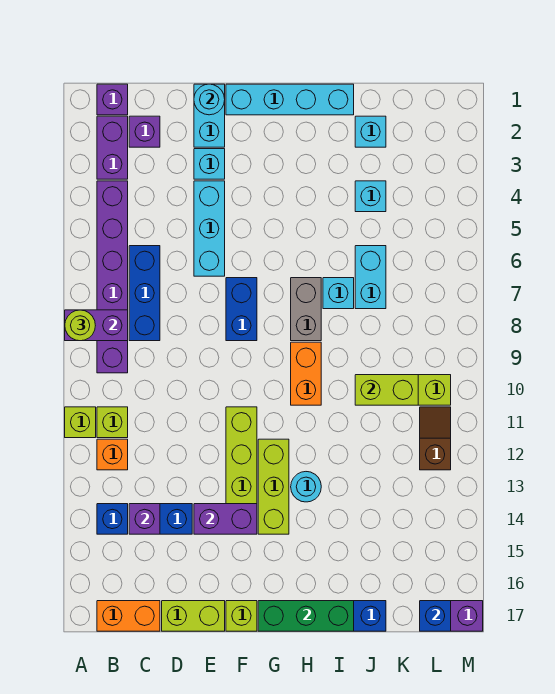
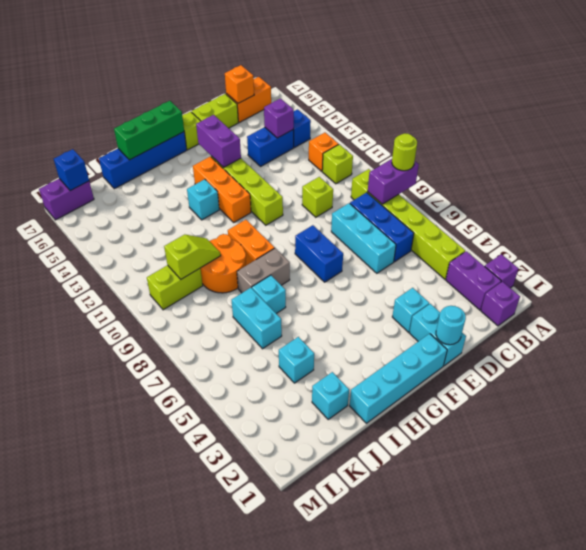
lime brick A11 level 1 -> lime brick D10 level 1
purple brick B4:B9 level 1 -> lime brick B4:B9 level 1
purple brick C2 level 1 -> purple brick A2 level 1
none -> orange brick C17 level 2
cyan brick E4:E6 level 1 -> cyan brick D6:D8 level 1
purple brick E14:F14 level 2 -> purple brick F14:F15 level 2
lime brick G12:G14 level 1 -> orange brick G12:G14 level 1
grey brick H7:H8 level 1 -> grey brick H8:I8 level 1
cyan round brick H13 level 1 -> cyan brick H13 level 1
none -> orange round brick I9:J10 level 1
lime brick J10:K10 level 2 -> lime slope J10:K10 level 2 top K
brown slope L11:L12 level 1 top 12 -> none

